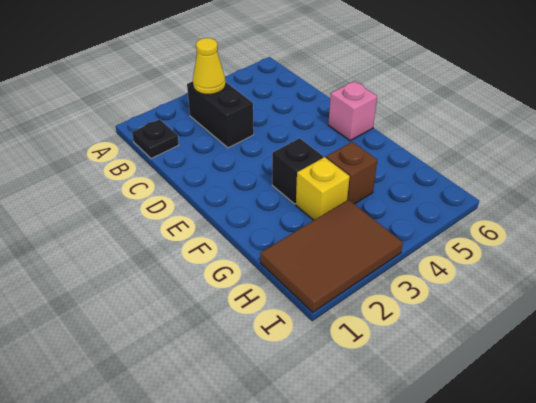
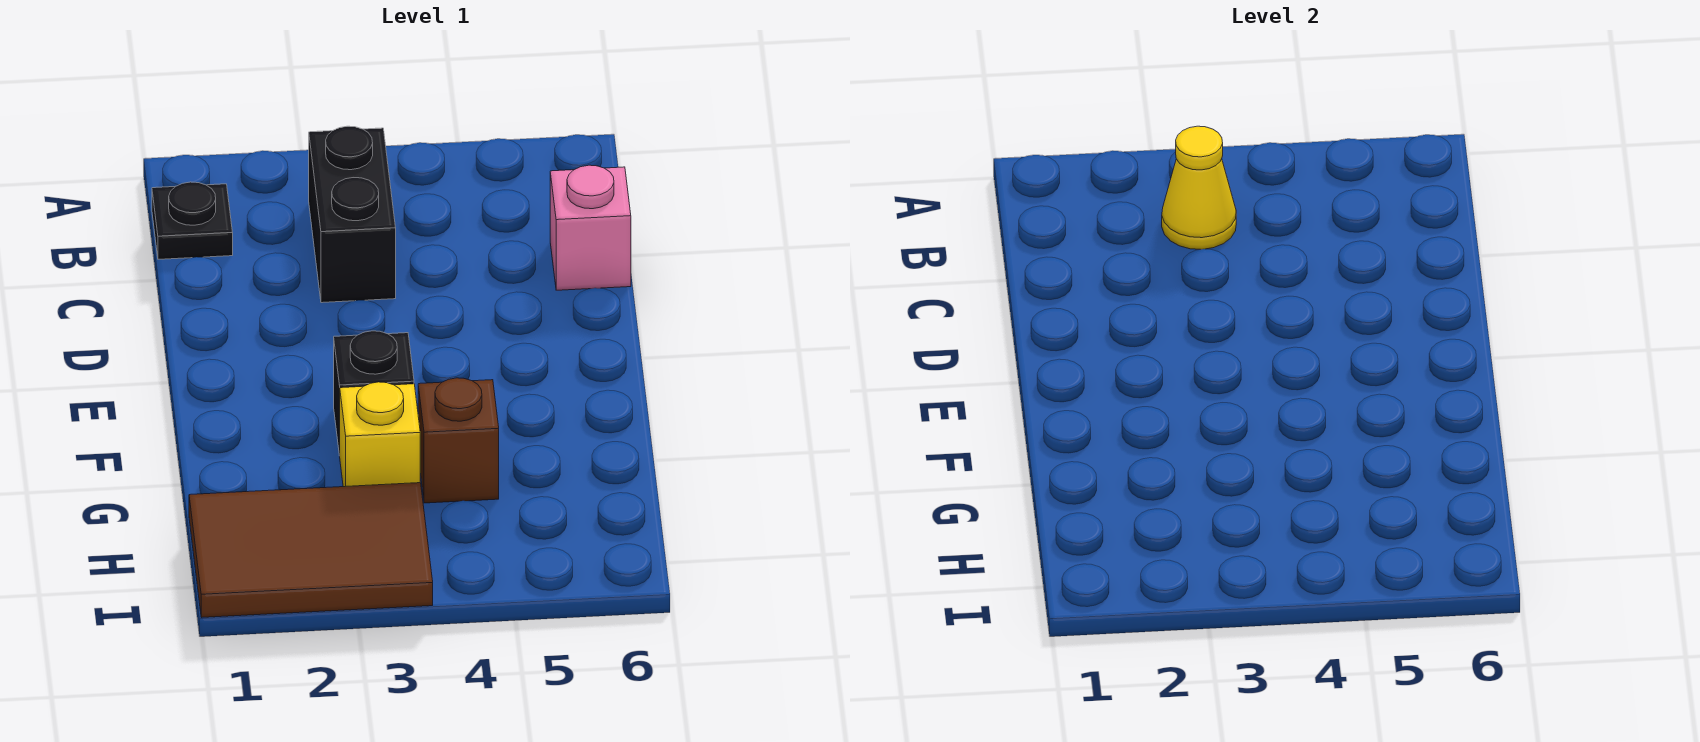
pink brick E6 level 1 -> pink brick C6 level 1

